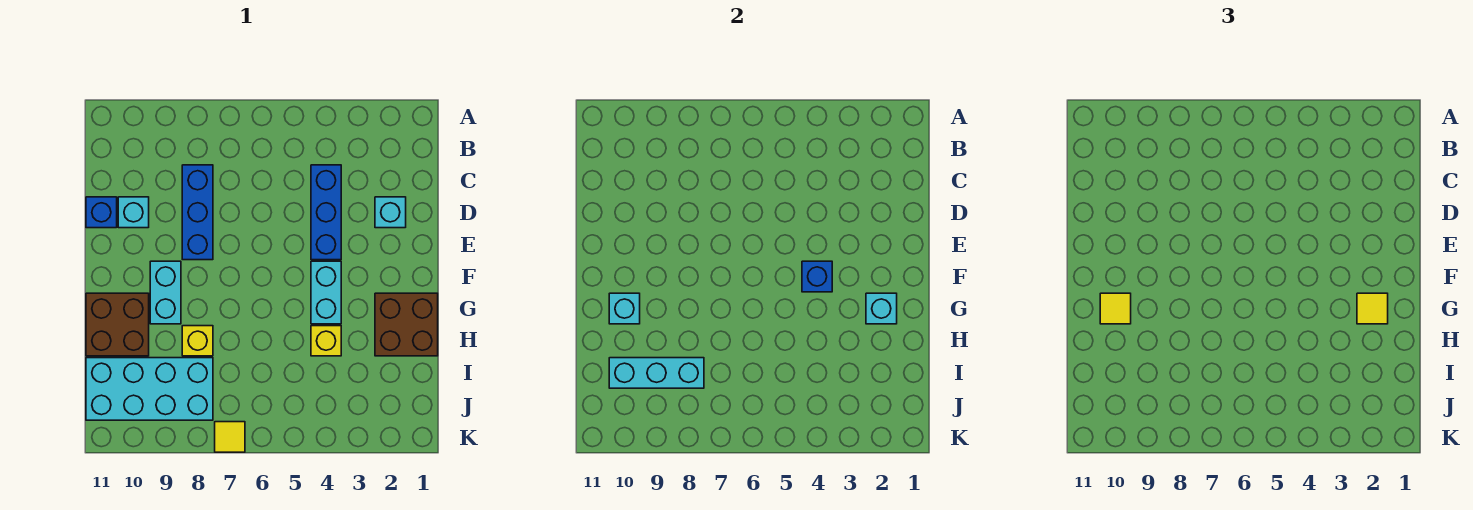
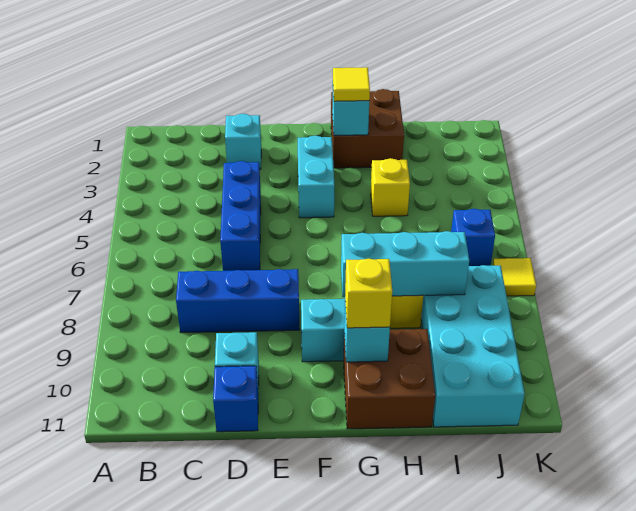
blue brick C4:E4 level 1 -> blue brick D4:D6 level 1
cyan brick F4:G4 level 1 -> cyan brick F3:F4 level 1
blue brick F4 level 2 -> blue brick J6 level 1
yellow tile G10 level 3 -> yellow brick G10 level 3
cyan brick I8:I10 level 2 -> cyan brick G8:I8 level 2

